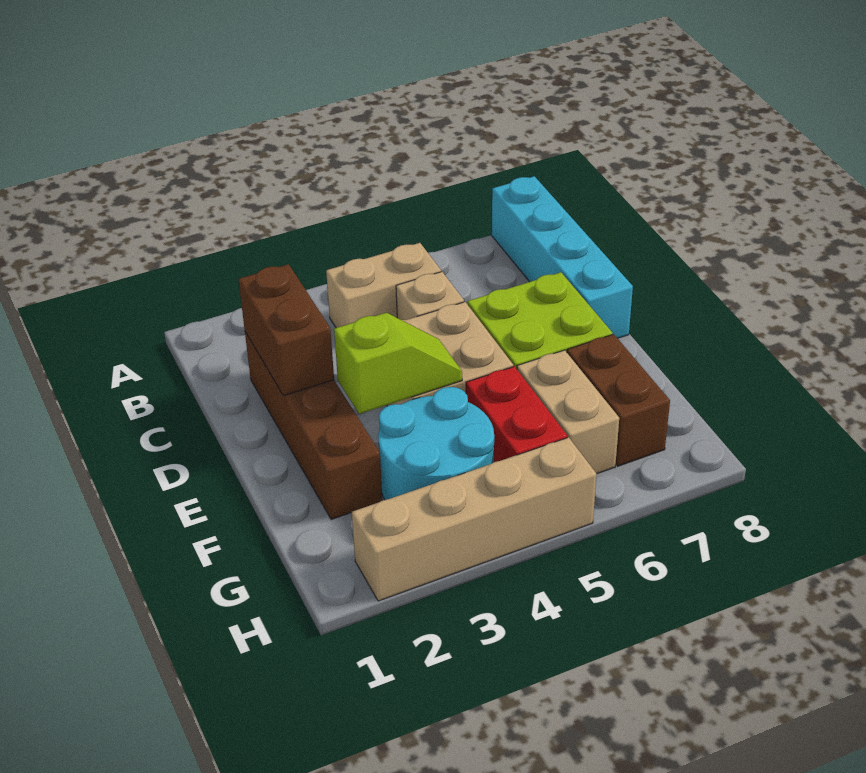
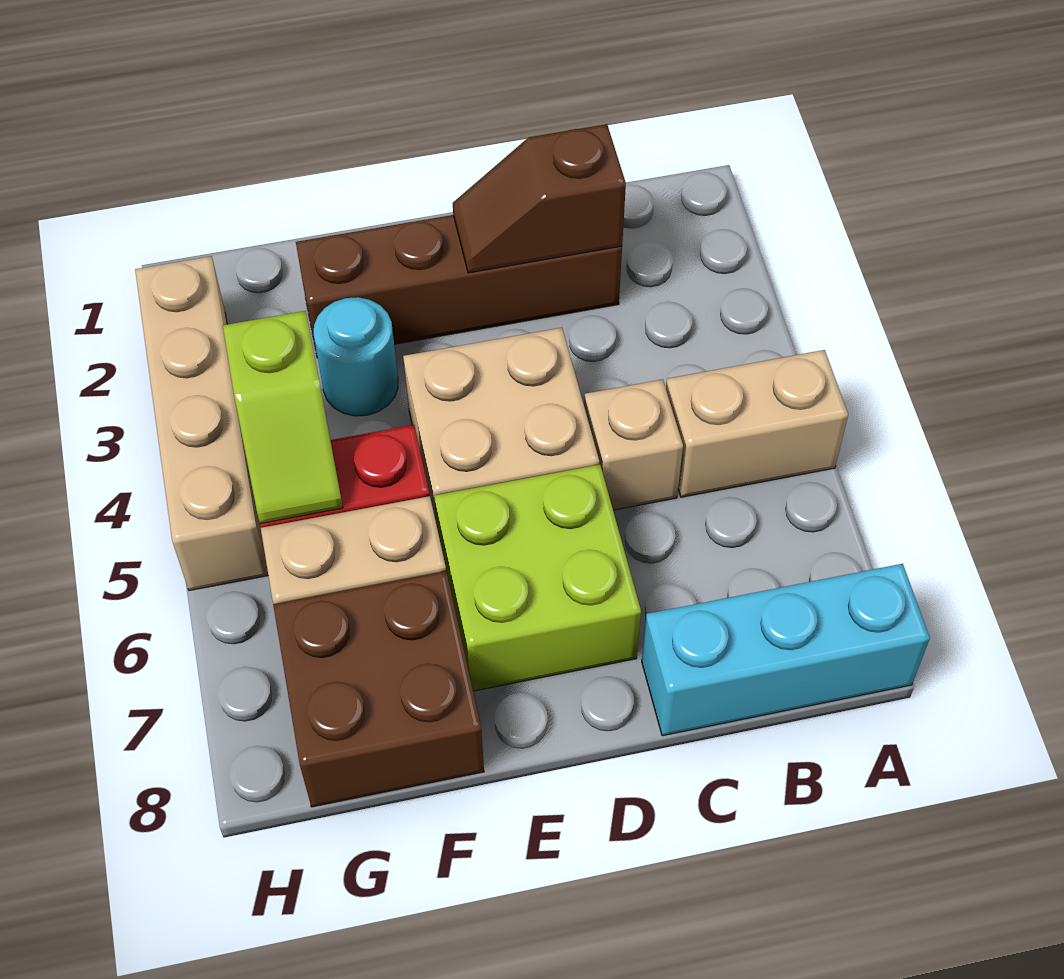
cyan brick A8:D8 level 1 -> cyan brick A8:C8 level 1
tan brick B4:B5 level 1 -> tan brick A5:B5 level 1
brown brick C2:D2 level 2 -> brown slope C2:D2 level 2 top C
lime slope E3:E4 level 2 top 3 -> lime slope G4:G5 level 2 top 4
cyan round brick F3:G4 level 1 -> cyan round brick F3 level 1
brown brick F7:G7 level 1 -> brown brick F7:G8 level 1

